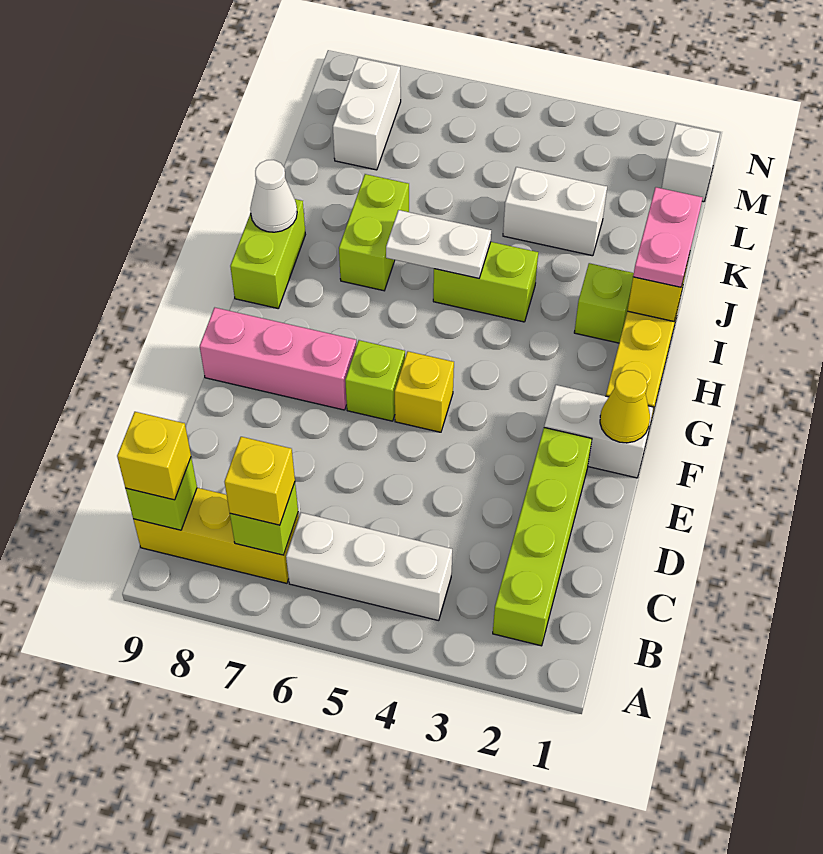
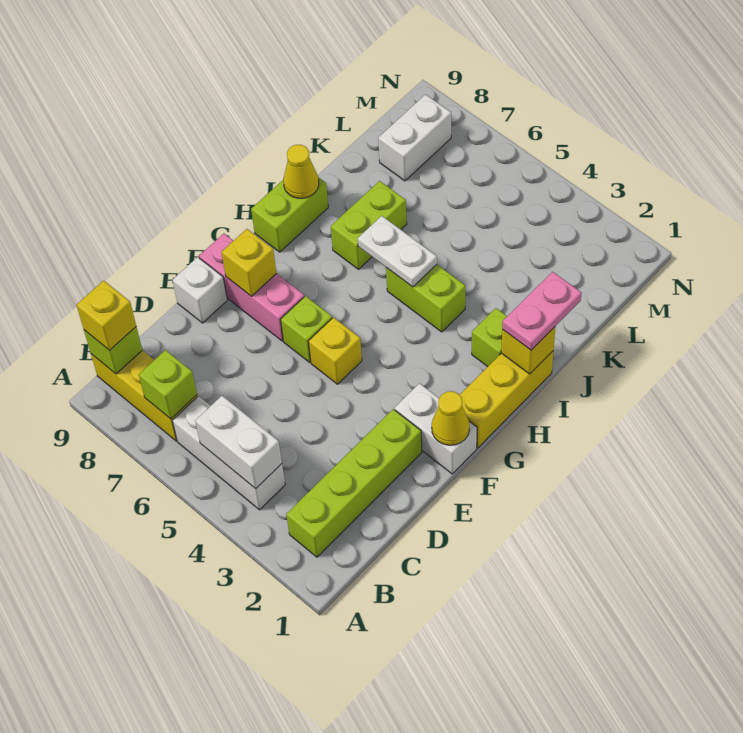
yellow brick B7 level 3 -> yellow brick F8 level 2
white cone I9 level 2 -> yellow cone I9 level 2
white brick K3:K4 level 1 -> white brick B4:B5 level 2
white brick M1 level 1 -> white brick E9 level 1

